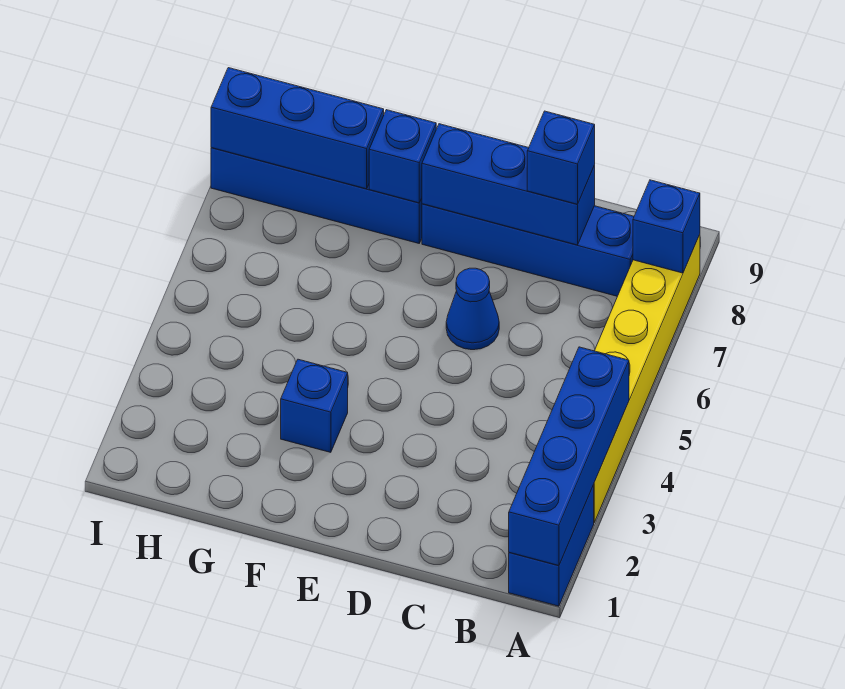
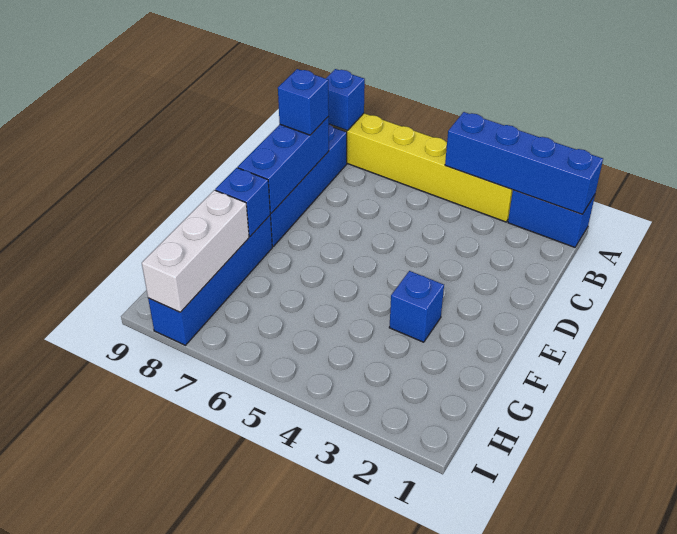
blue cone D6 level 1 -> none
blue brick G8:I8 level 2 -> white brick G8:I8 level 2

